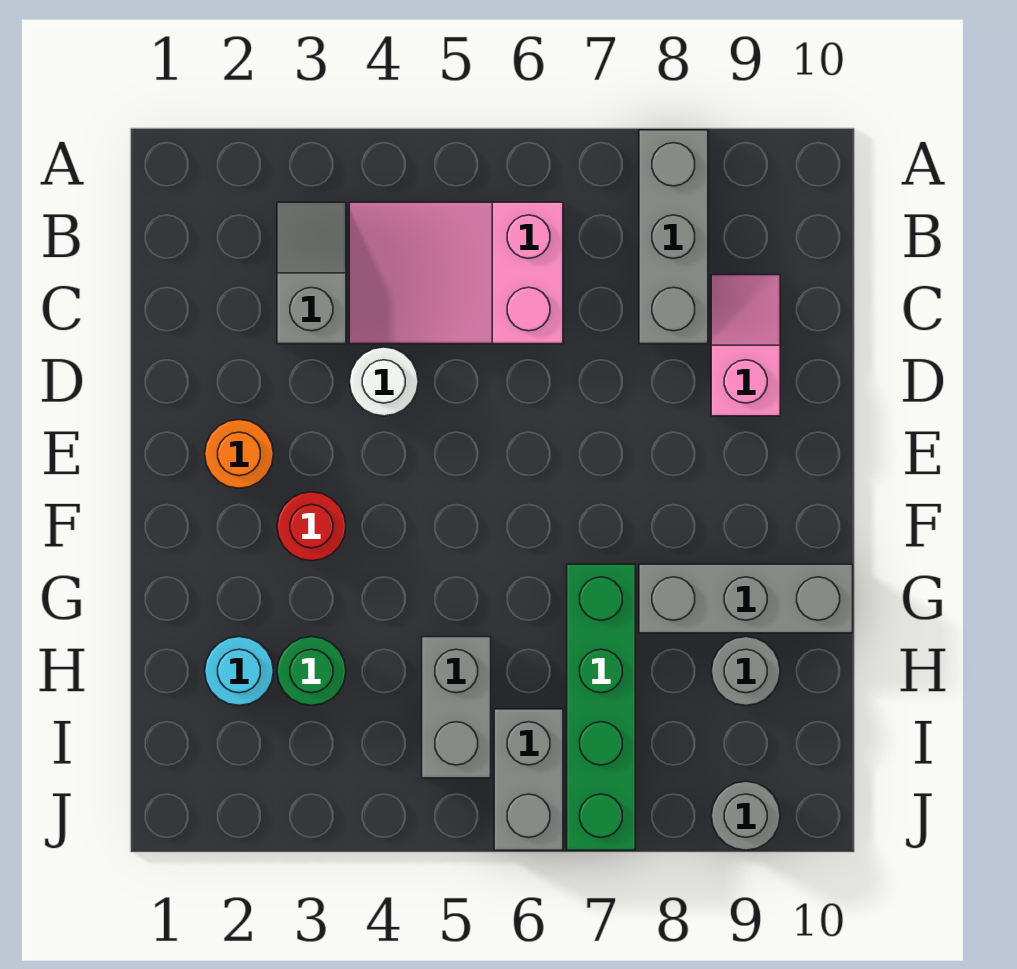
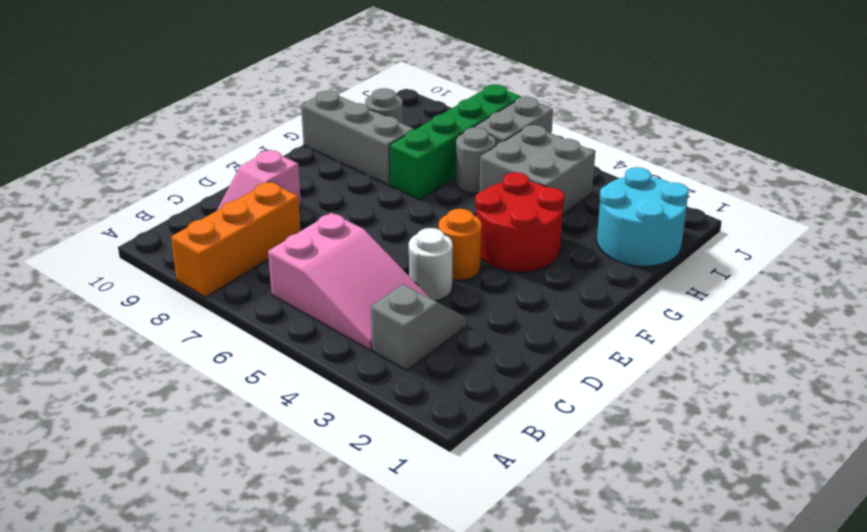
grey brick A8:C8 level 1 -> orange brick A8:C8 level 1
grey slope B3:C3 level 1 top C -> grey slope B3:C3 level 1 top B
orange round brick E2 level 1 -> orange round brick E4 level 1
red round brick F3 level 1 -> red round brick F3:G4 level 1
cyan round brick H2 level 1 -> cyan round brick H1:I2 level 1
green round brick H3 level 1 -> none
grey brick H5:I5 level 1 -> grey brick H4:I5 level 1
grey round brick J9 level 1 -> grey round brick H6 level 1

